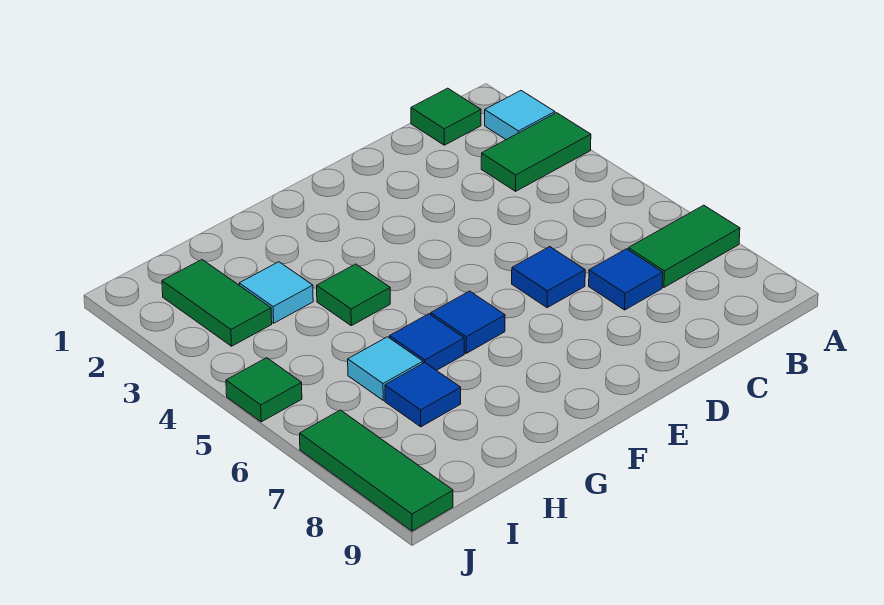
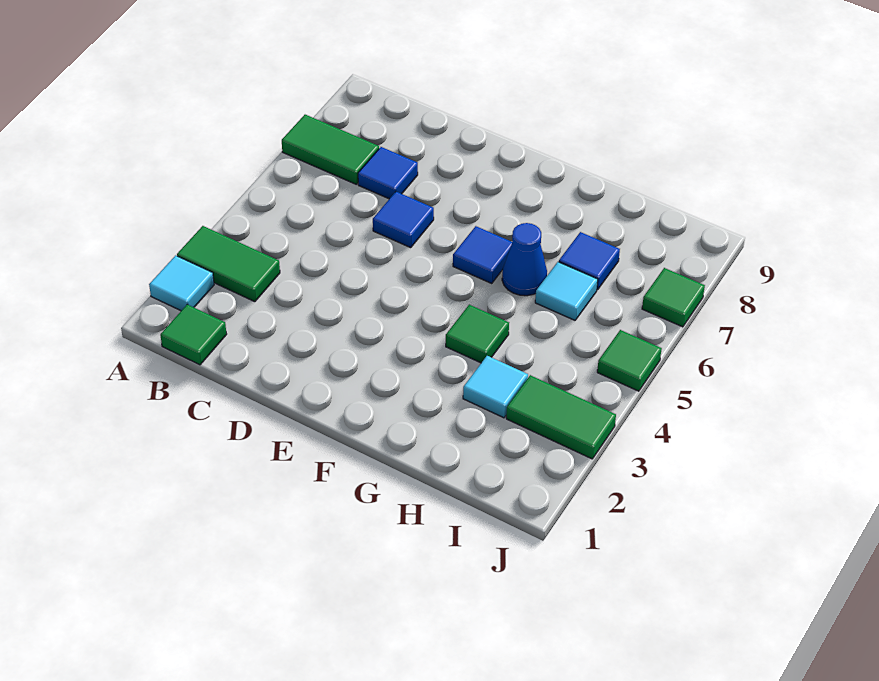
blue tile G6 level 1 -> blue cone G6 level 1
green tile I2:I3 level 1 -> green tile I3:J3 level 1
green tile J7:J9 level 1 -> green tile J7 level 1

